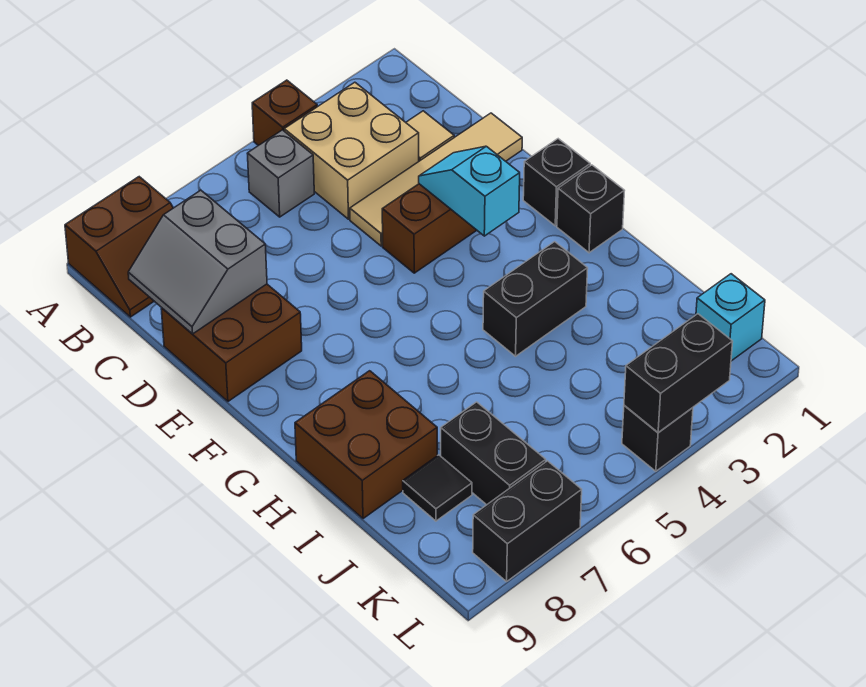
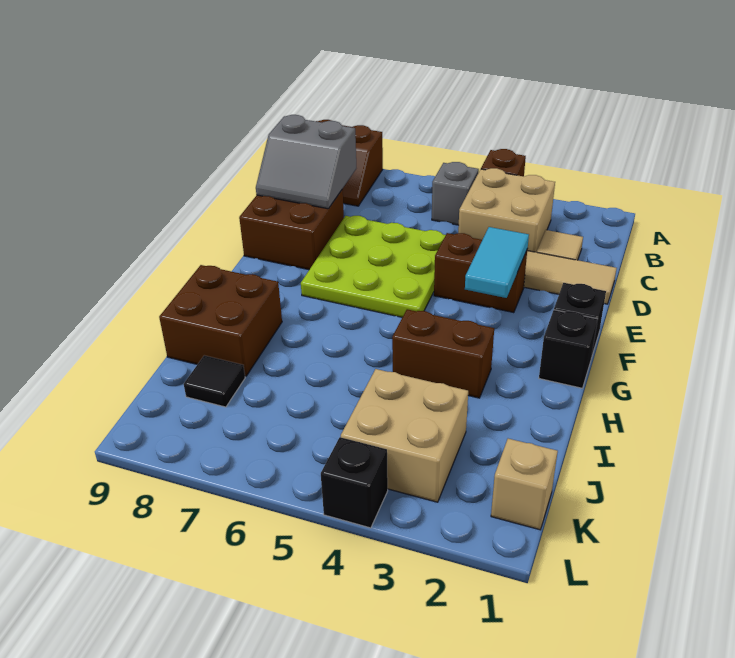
grey slope C8:D9 level 2 top 8 -> grey slope C8:D9 level 2 top C
none -> lime plate D5:F7 level 1
cyan slope E3:F3 level 2 top F -> cyan tile E3:F3 level 2
black brick H3:H4 level 1 -> brown brick H3:H4 level 1
none -> tan brick J3:K4 level 1
black brick J7:K7 level 1 -> none
cyan brick K1 level 1 -> tan brick K1 level 1
black brick L3:L4 level 2 -> none
black brick L7:L8 level 1 -> none

